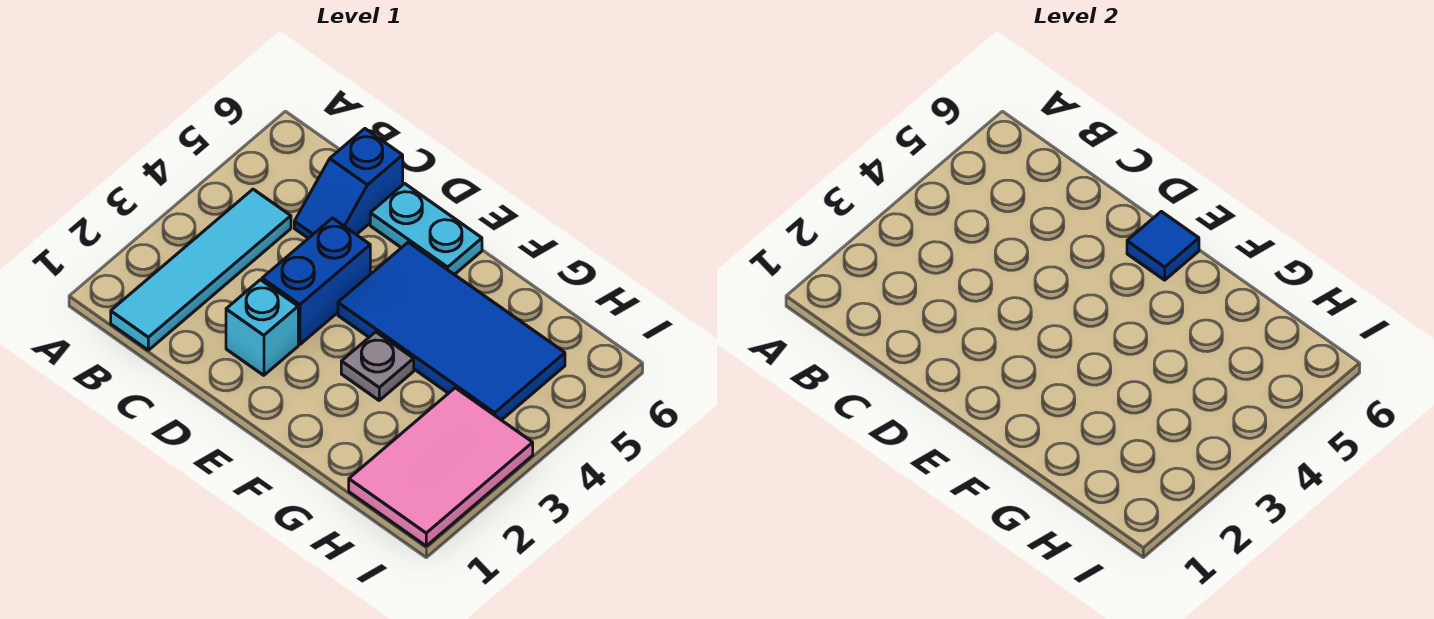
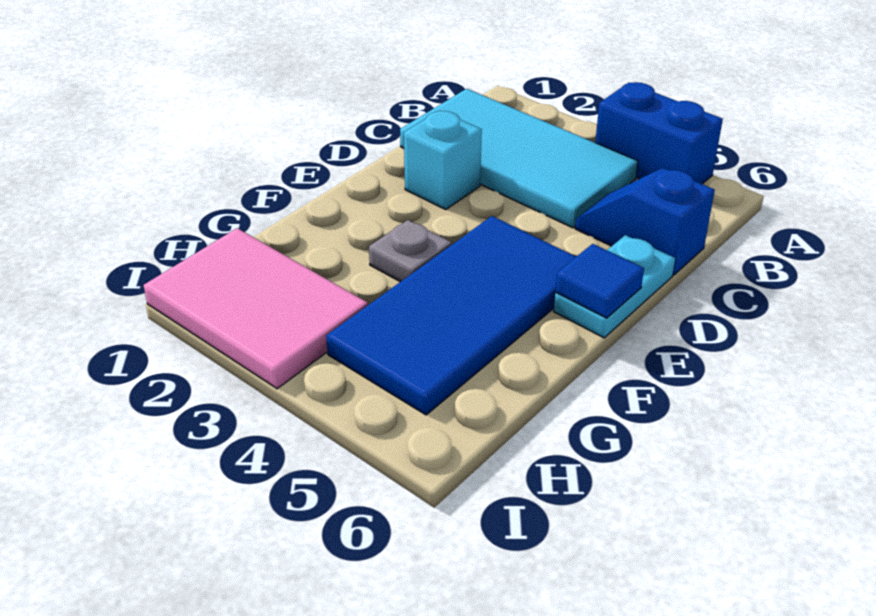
cyan tile B1:B4 level 1 -> cyan tile B1:C4 level 1
blue brick D3:D4 level 1 -> blue brick A4:A5 level 1

